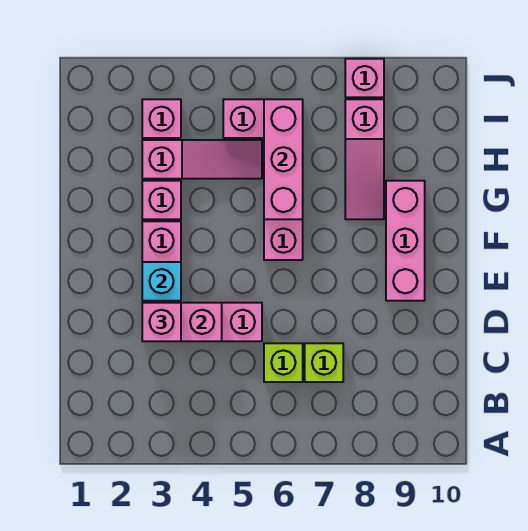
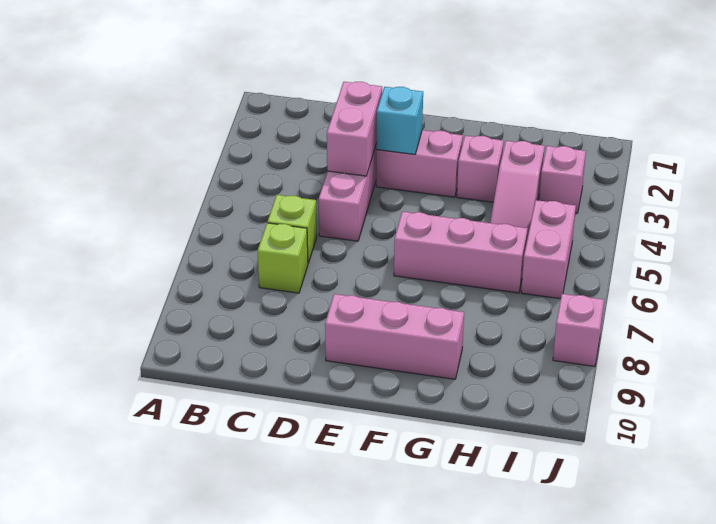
pink brick D3 level 3 -> none
pink brick G6:I6 level 2 -> none
pink slope G8:I8 level 1 top I -> none

